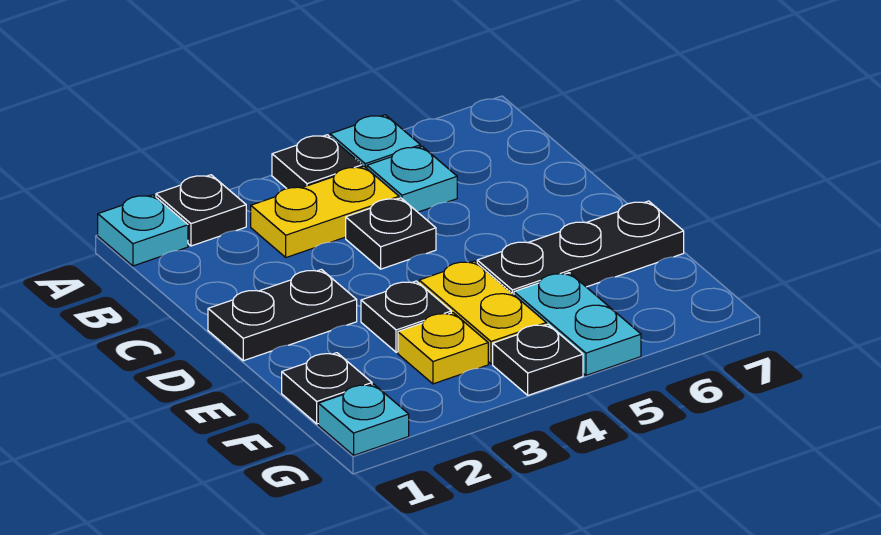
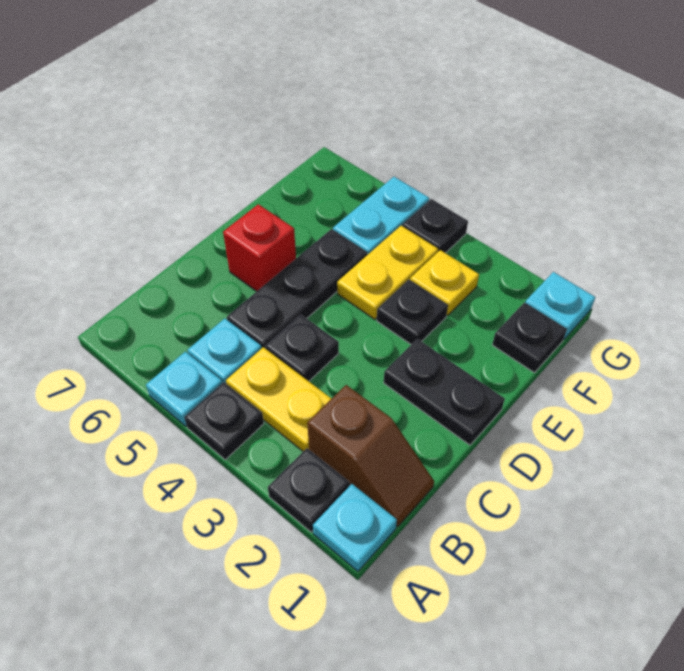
none -> brown slope B1:B2 level 1 top 2
none -> red brick D6 level 1
black plate E5:E7 level 1 -> black plate C5:E5 level 1

